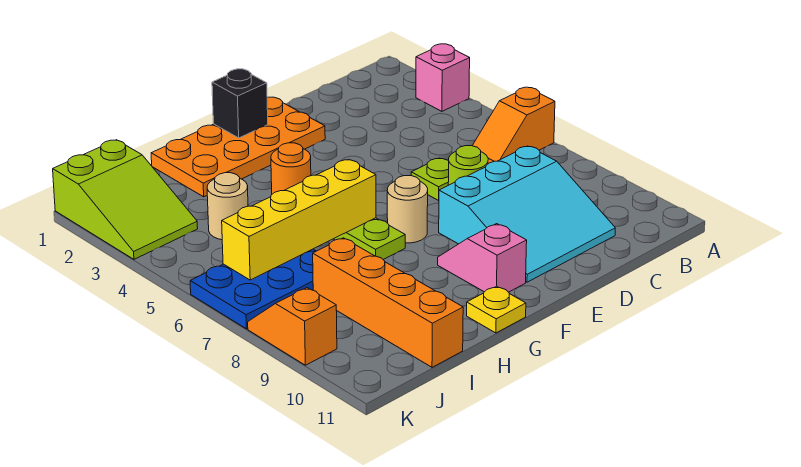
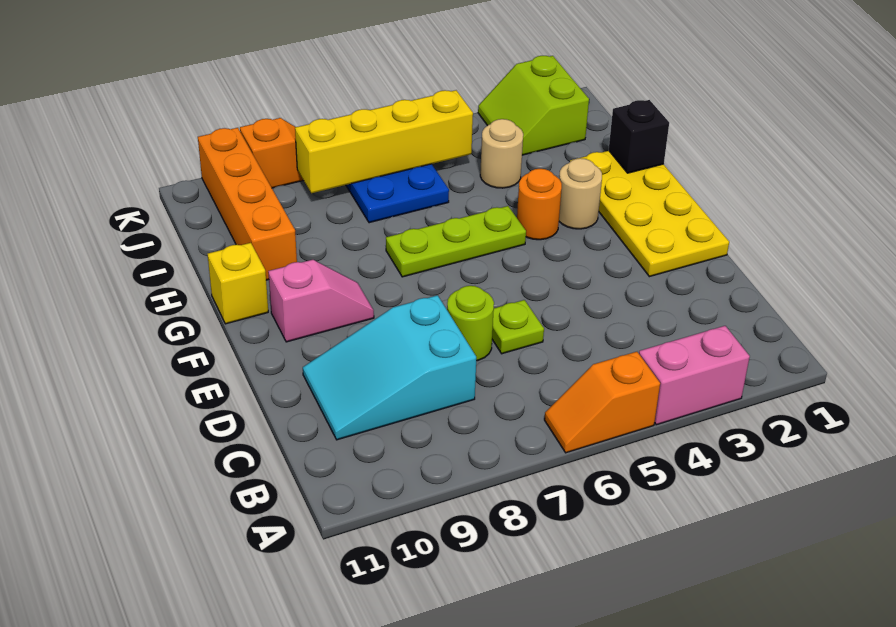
pink brick A3 level 1 -> pink brick A3:A4 level 1
orange slope A6:B6 level 1 top A -> orange slope A5:A6 level 1 top 5
cyan slope C8:E10 level 1 top 8 -> cyan slope C8:D10 level 1 top 8
orange plate E1:H2 level 1 -> yellow plate E1:H2 level 1
black brick F1 level 2 -> black brick H1 level 2
tan round brick F7 level 1 -> tan round brick G3 level 1
yellow brick G6:J6 level 2 -> yellow brick J5:J8 level 2
yellow plate G11 level 1 -> yellow brick G11 level 1
orange brick I8:I11 level 1 -> orange brick H10:K10 level 1
lime slope J1:K3 level 1 top 1 -> lime slope J2:K3 level 1 top 2

